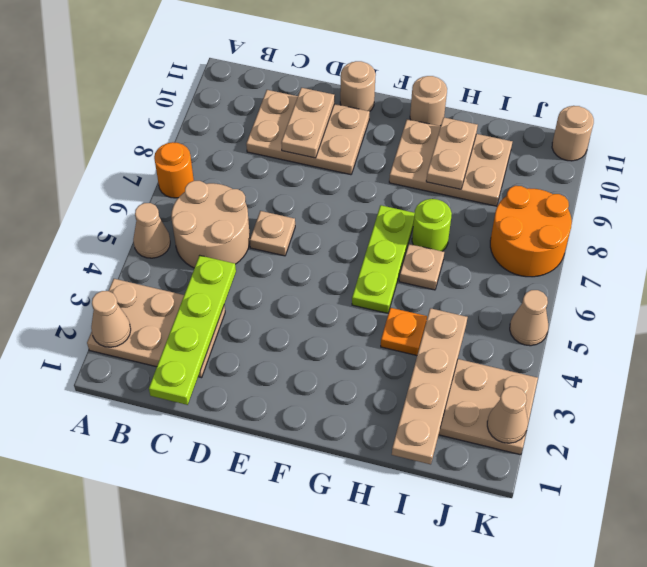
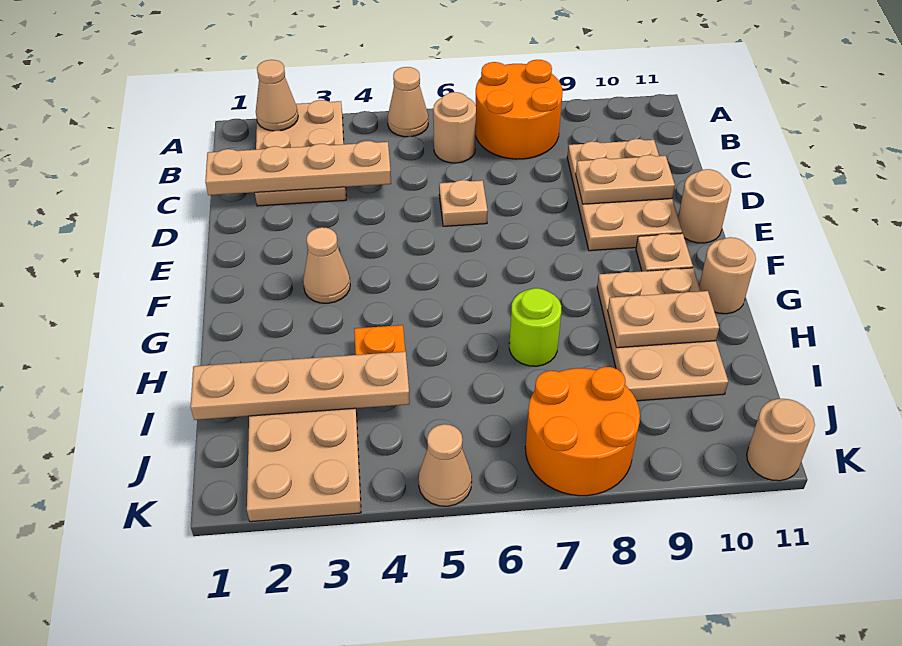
orange round brick A7 level 1 -> orange round brick A7:B8 level 1
tan round brick B5:C6 level 1 -> tan round brick B6 level 1
lime plate C1:C4 level 2 -> tan plate C1:C4 level 2
lime plate G5:G7 level 1 -> none
tan plate H6 level 1 -> tan plate F10 level 1
tan cone K2 level 2 -> tan cone F3 level 1

